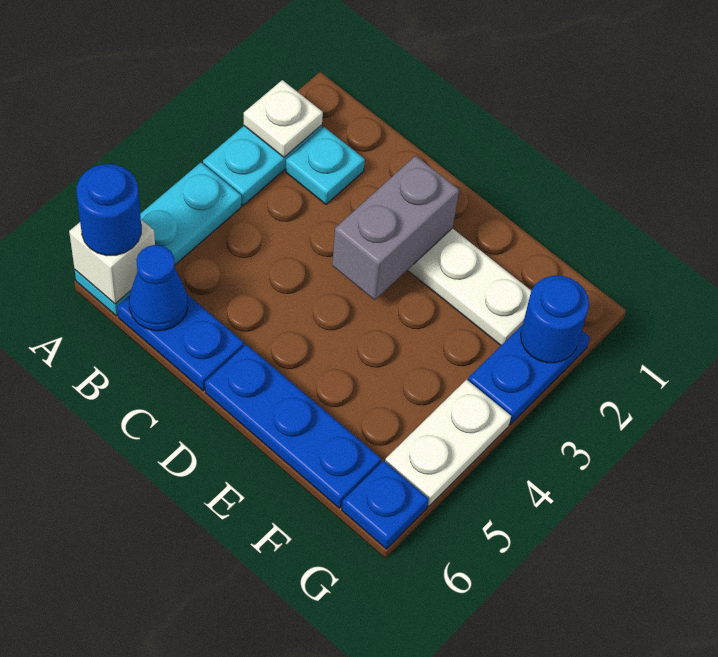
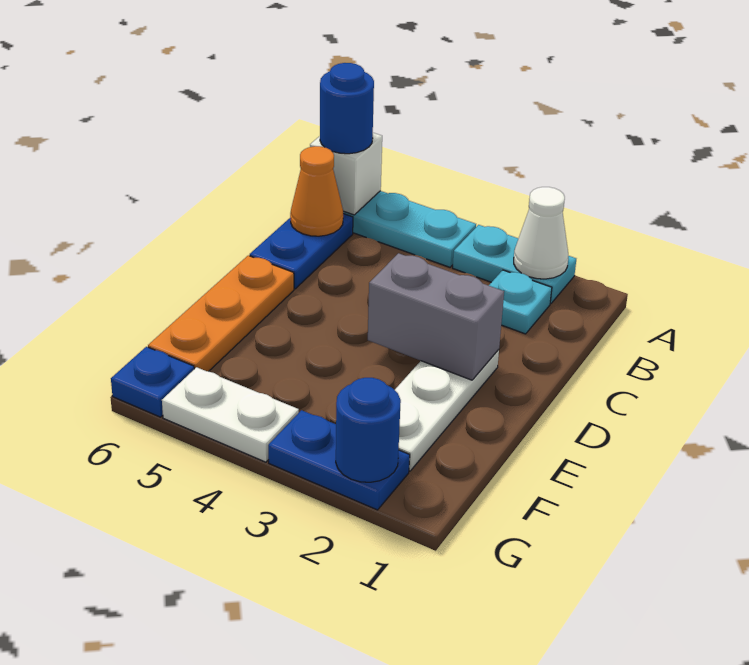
white plate A2 level 2 -> white cone A2 level 2
blue cone B6 level 2 -> orange cone B6 level 2
blue plate D6:F6 level 1 -> orange plate D6:F6 level 1

